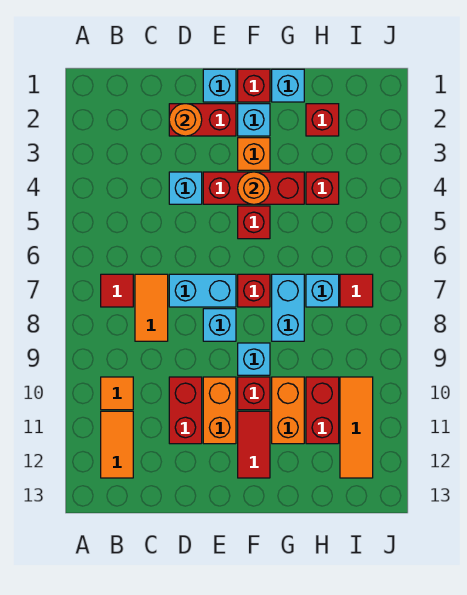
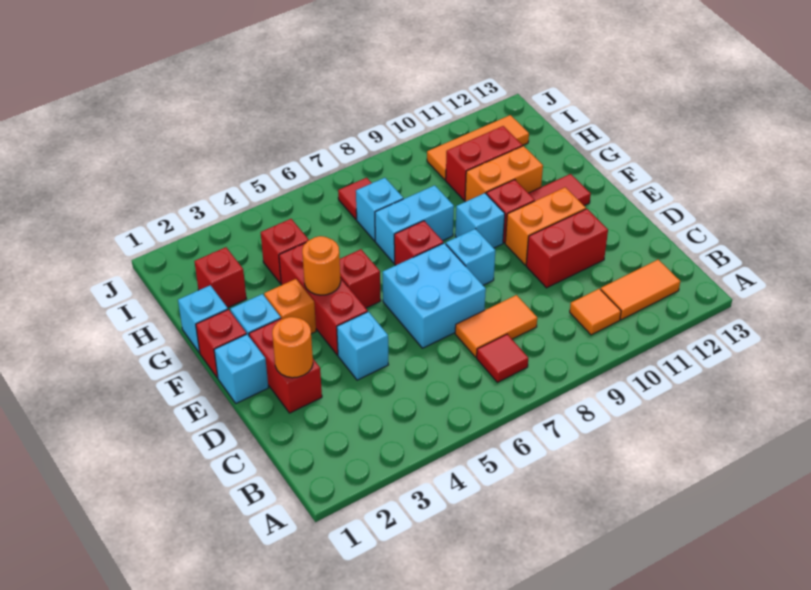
cyan brick D7:E7 level 1 -> cyan brick D6:E7 level 1

